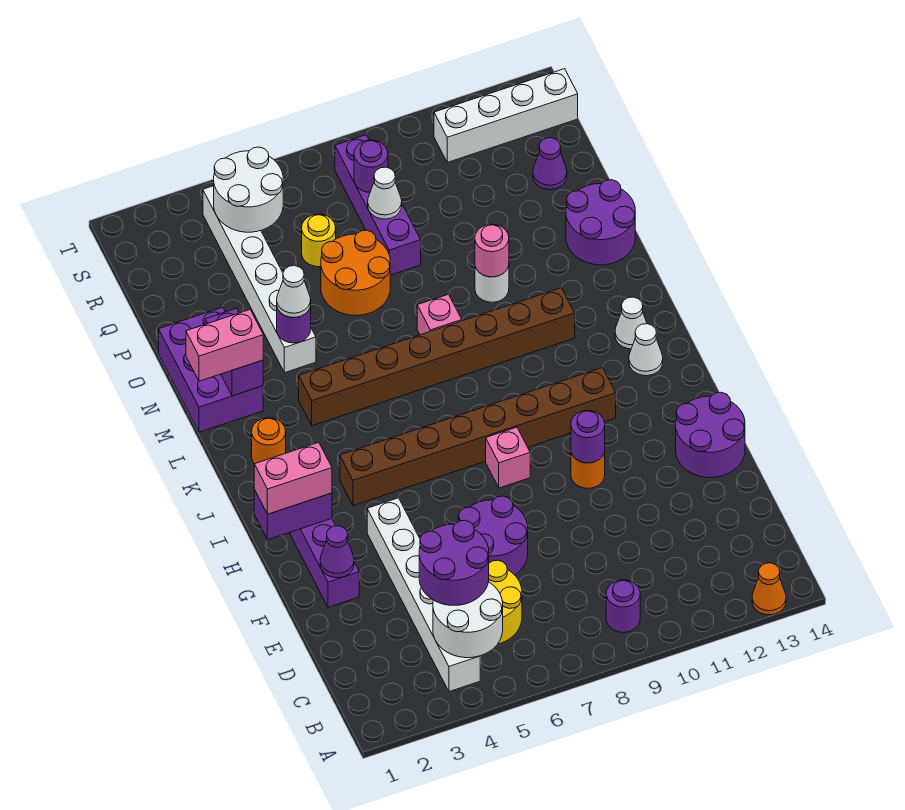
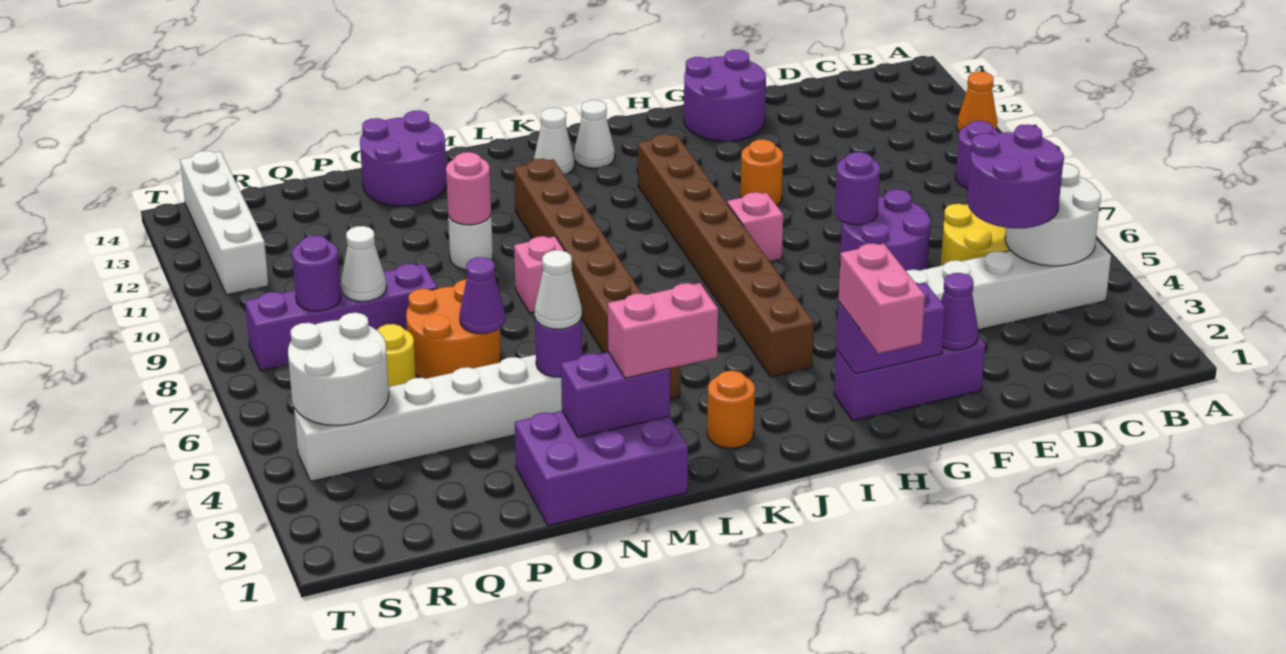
orange cone A13 level 1 -> orange cone A11 level 1
purple round brick G10 level 2 -> purple round brick F7 level 2
purple brick H1:H2 level 2 -> purple brick G2:H2 level 2
pink brick M1:M2 level 3 -> pink brick L2:M2 level 3
purple cone Q13 level 1 -> purple cone O6 level 2

